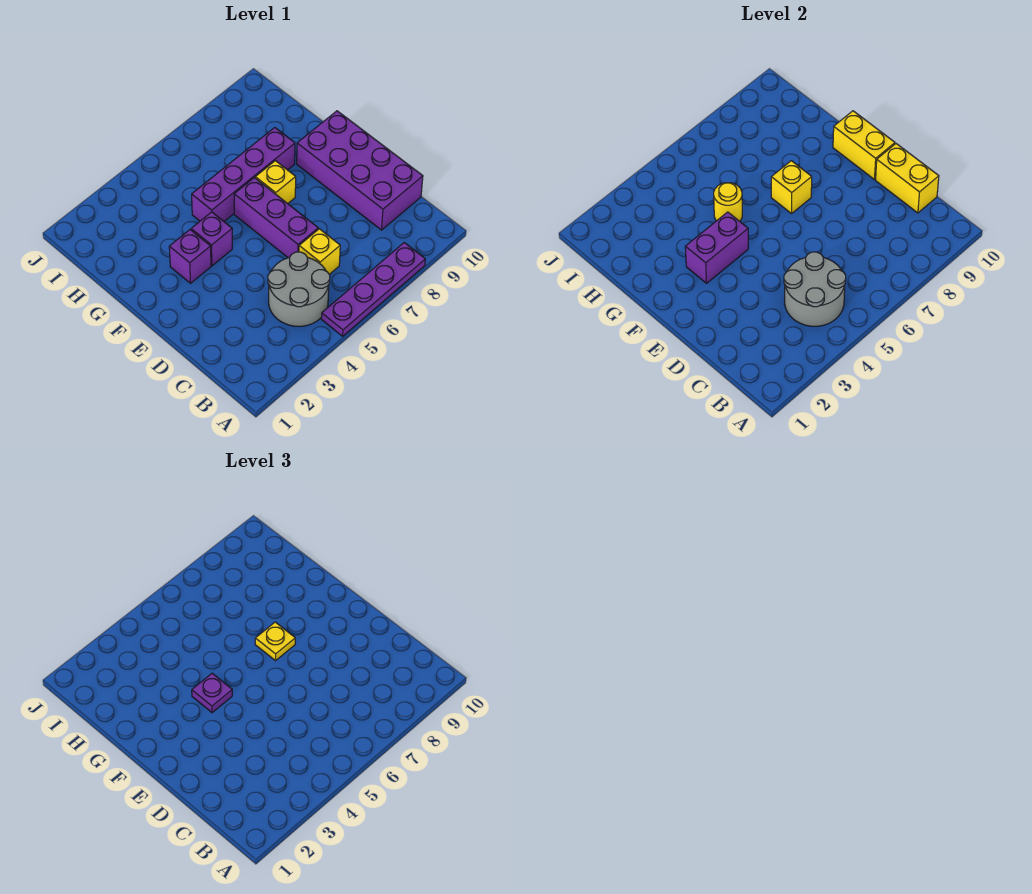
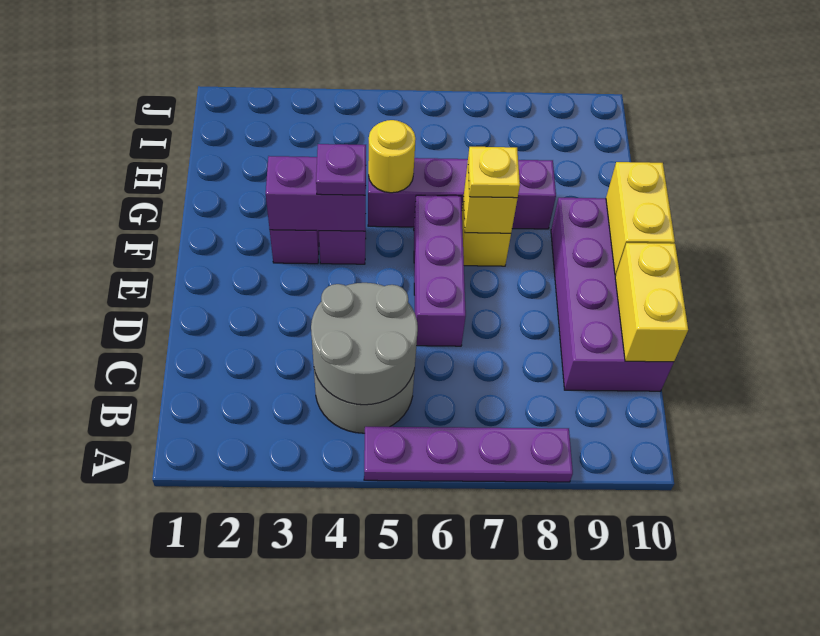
yellow brick C6 level 1 -> none

